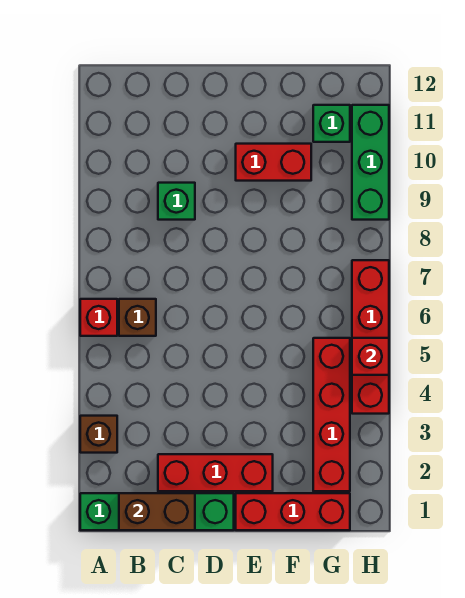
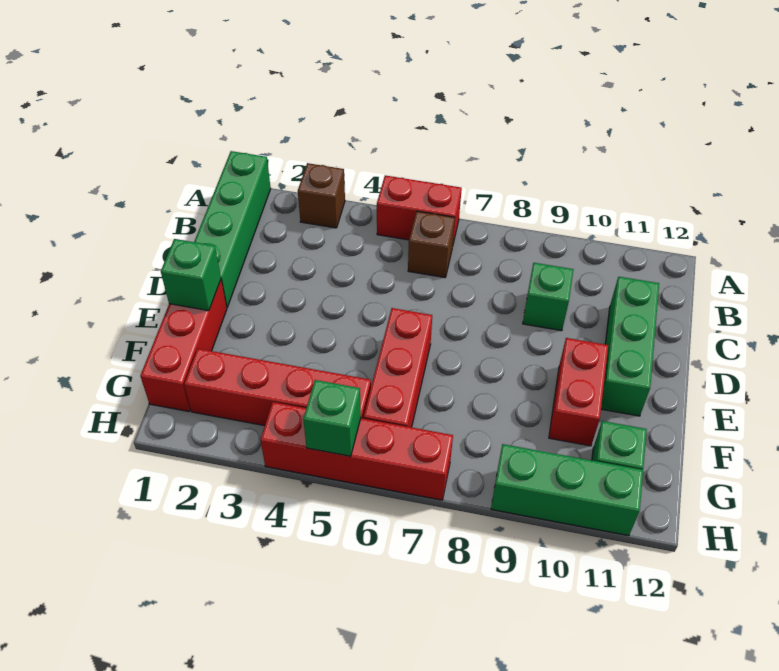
red brick A6 level 1 -> red brick A5:A6 level 1
brown brick B1:C1 level 2 -> none
red brick C2:E2 level 1 -> red brick E6:G6 level 1
none -> green brick C11:E11 level 1
none -> green brick E1 level 2
red brick H5 level 2 -> green brick H5 level 2

